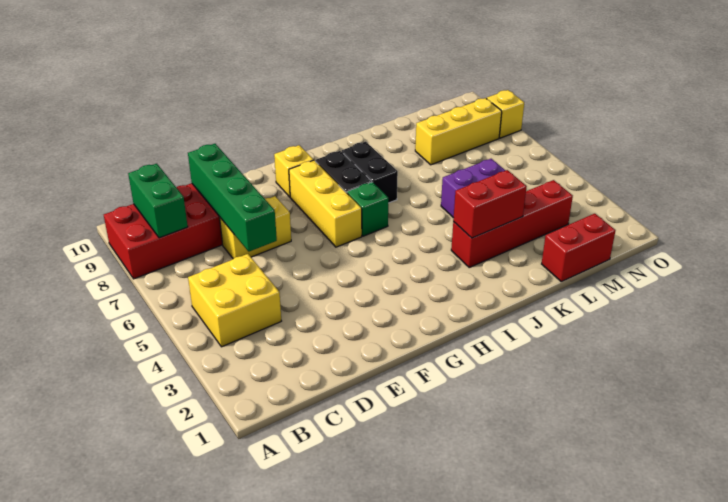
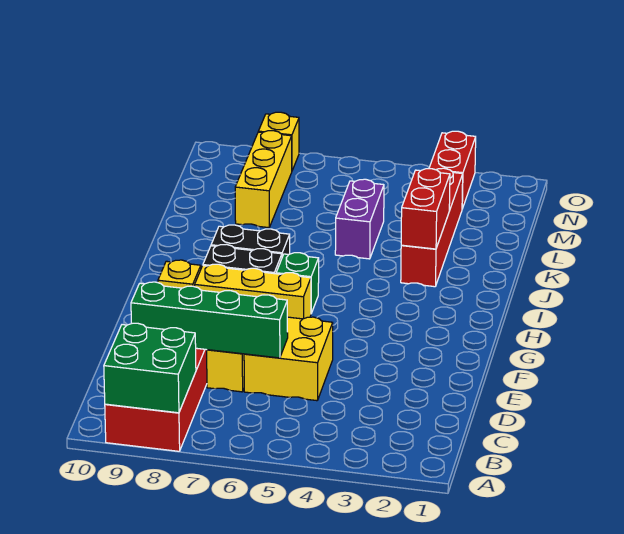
yellow brick B4:C5 level 1 -> yellow brick D5:E6 level 1
green brick B8:B9 level 2 -> green brick A8:B9 level 2
red brick L1:M1 level 1 -> red brick N3:O3 level 1

